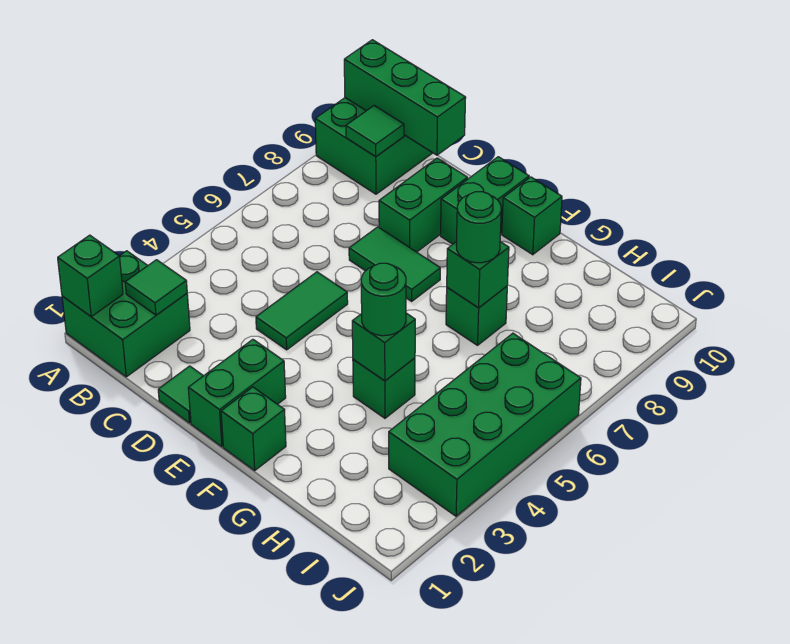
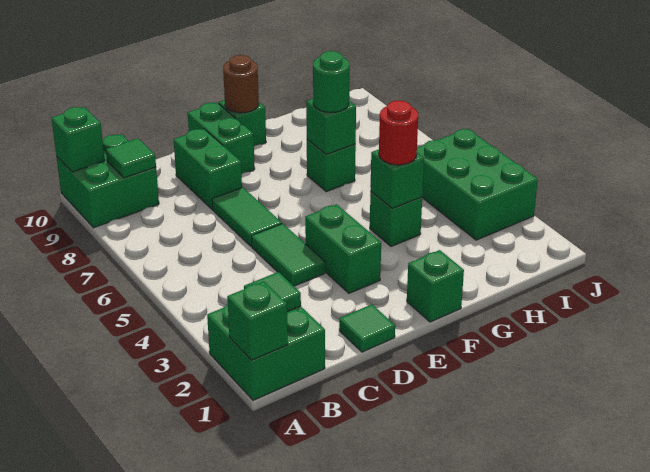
green brick A10:C10 level 2 -> green brick A10 level 2
green tile D7:E7 level 1 -> green tile D6:D7 level 1
green brick E1:E2 level 1 -> green brick E3:E4 level 1
none -> brown round brick F10 level 2
green round brick G4 level 3 -> red round brick G4 level 3
green brick I3:J6 level 1 -> green brick I3:J5 level 1

